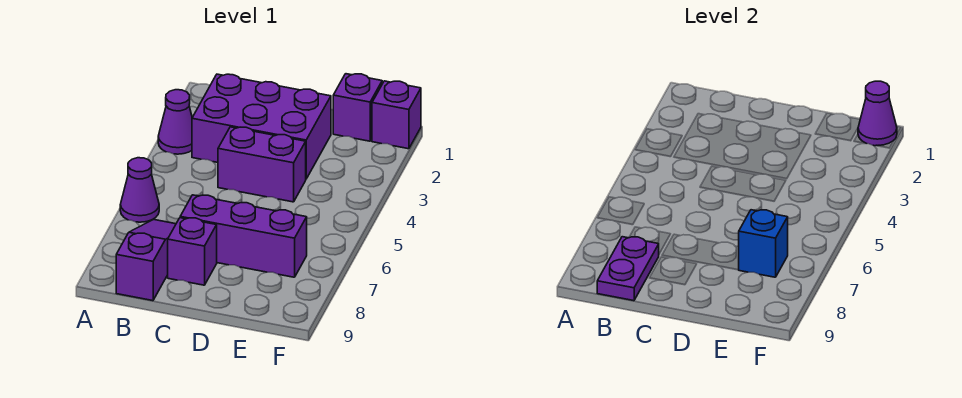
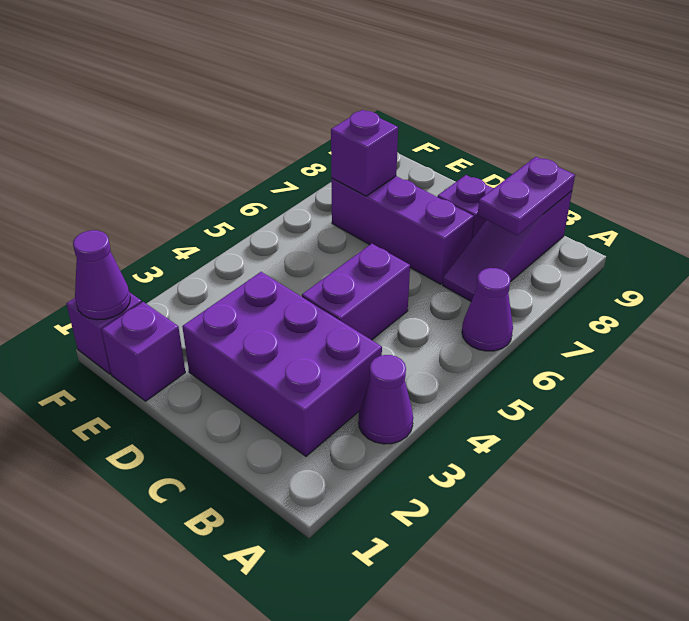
purple brick C4:D4 level 1 -> purple brick C4:C5 level 1
blue brick E7 level 2 -> purple brick E7 level 2

